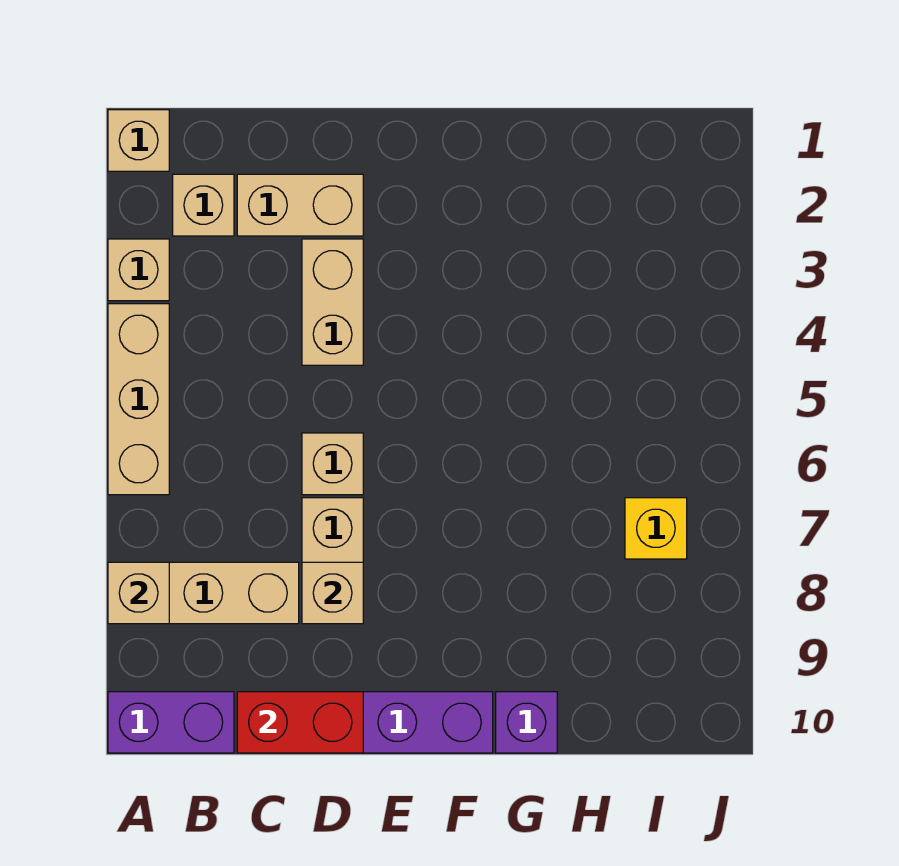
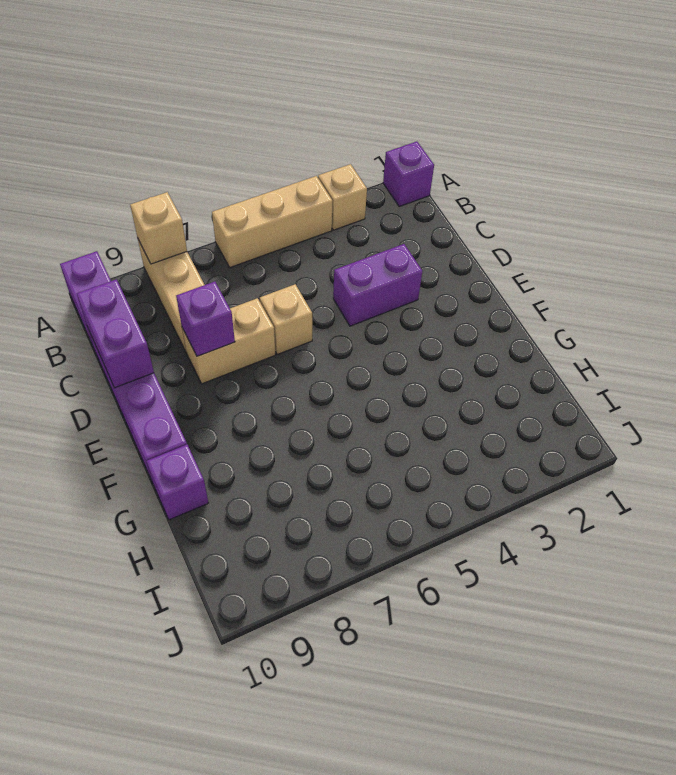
tan brick A1 level 1 -> purple brick A1 level 1
tan brick B2 level 1 -> none
tan brick C2:D2 level 1 -> none
red brick C10:D10 level 2 -> purple brick C10:D10 level 2
tan brick D3:D4 level 1 -> purple brick D3:D4 level 1
tan brick D8 level 2 -> purple brick D8 level 2
yellow brick I7 level 1 -> none

